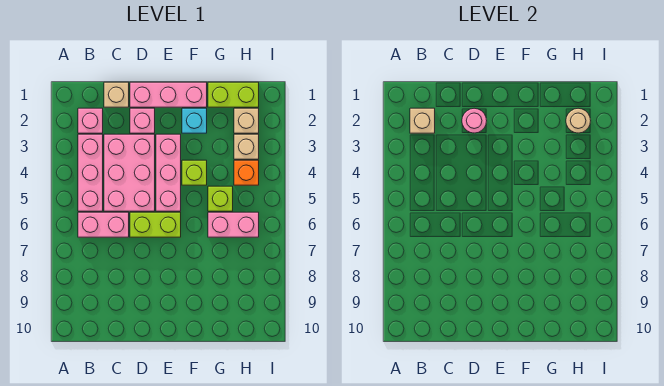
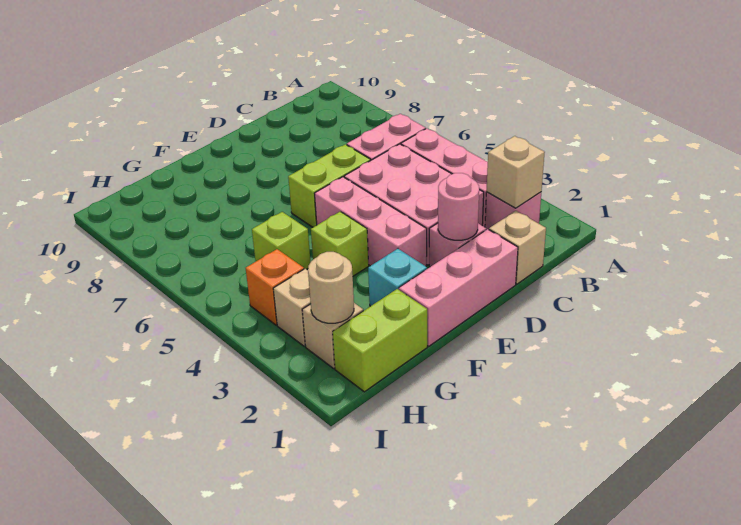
pink brick G6:H6 level 1 -> none

